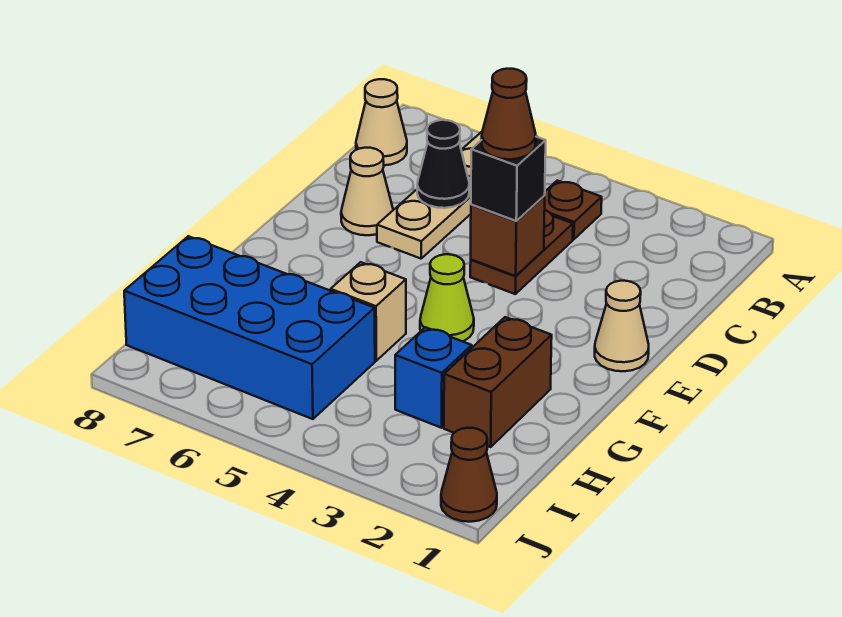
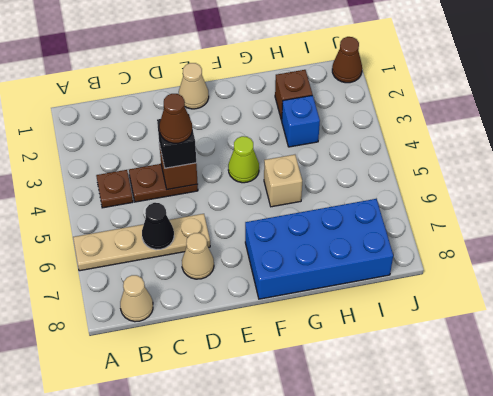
brown brick G2:H2 level 1 -> brown brick H2 level 1
blue brick H5:I8 level 1 -> blue brick F7:I8 level 1

